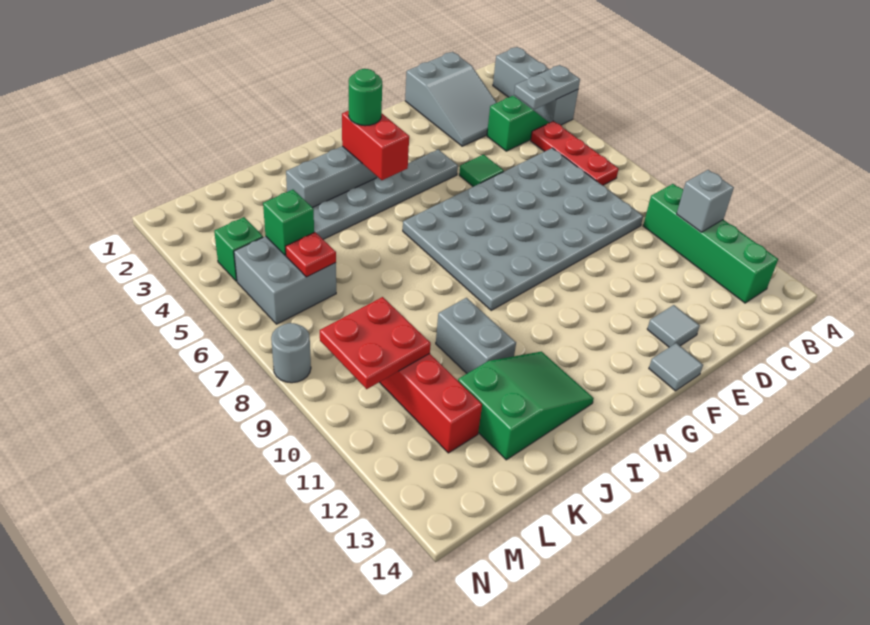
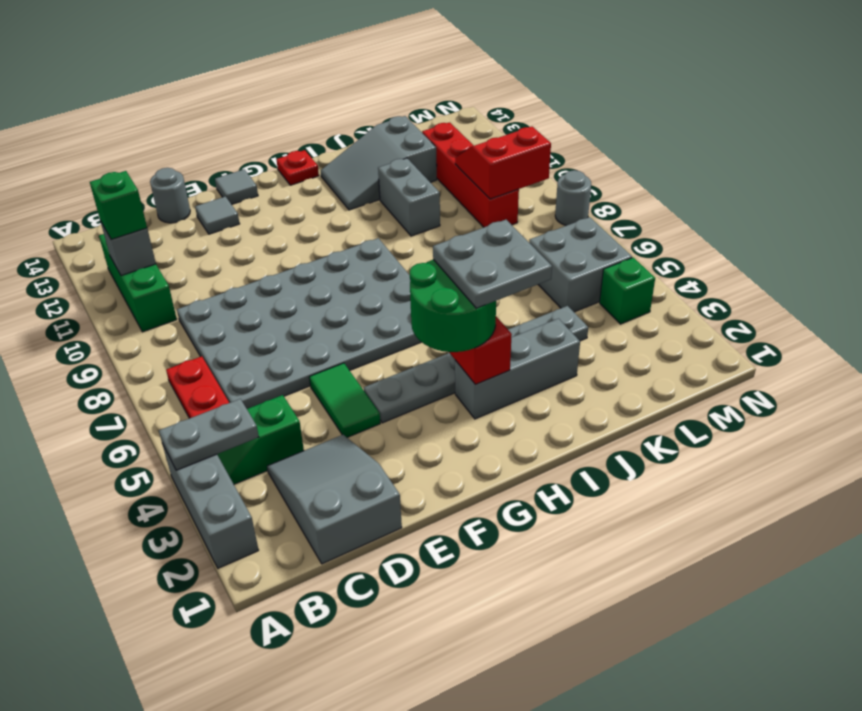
green brick B10:B13 level 1 -> green brick B10:B12 level 1
none -> grey round brick D14 level 1
green tile E5 level 1 -> green tile E4:E5 level 1
green round brick H3 level 3 -> green round brick G3:H4 level 3
none -> grey plate H3:I4 level 4
green slope I12:K13 level 1 top K -> grey slope I12:K13 level 1 top K
green brick L5 level 2 -> green brick B11 level 3
red plate L6 level 2 -> red plate H14 level 1
red plate L9:M10 level 2 -> red slope L9:M10 level 2 top 9

